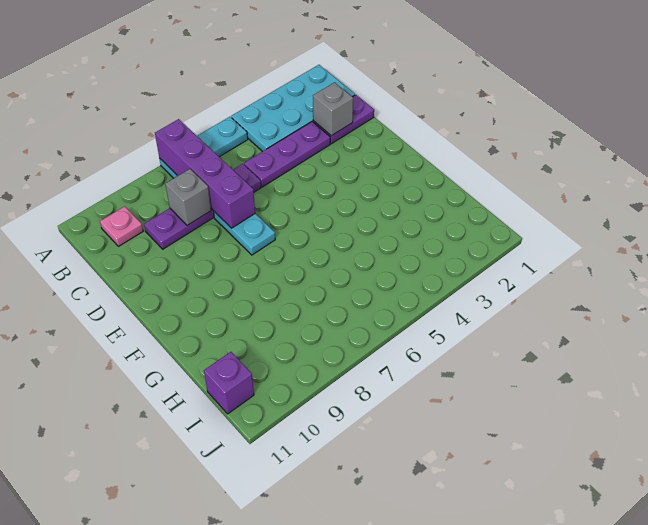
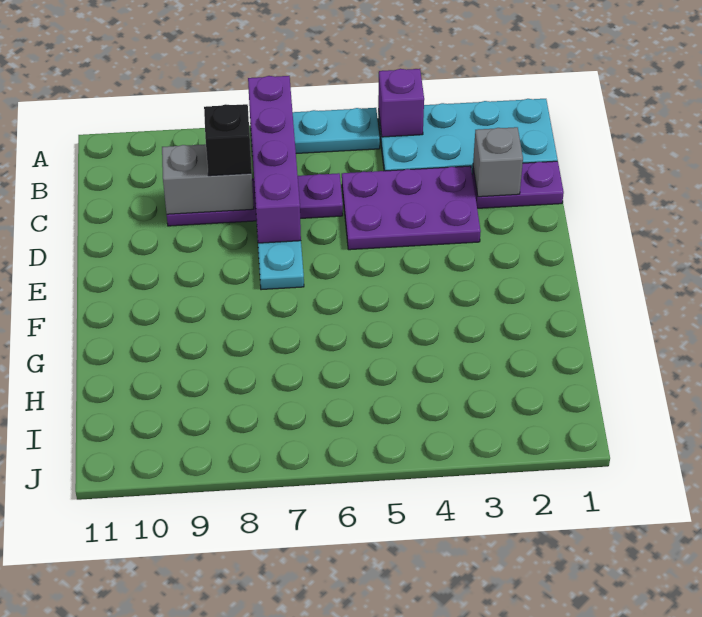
pink plate B10 level 1 -> none
purple plate C3:C5 level 1 -> purple plate C3:D5 level 1
grey brick C8 level 2 -> grey brick C8:C9 level 2
none -> black brick C8 level 3
purple brick I11 level 1 -> purple brick A4 level 2

